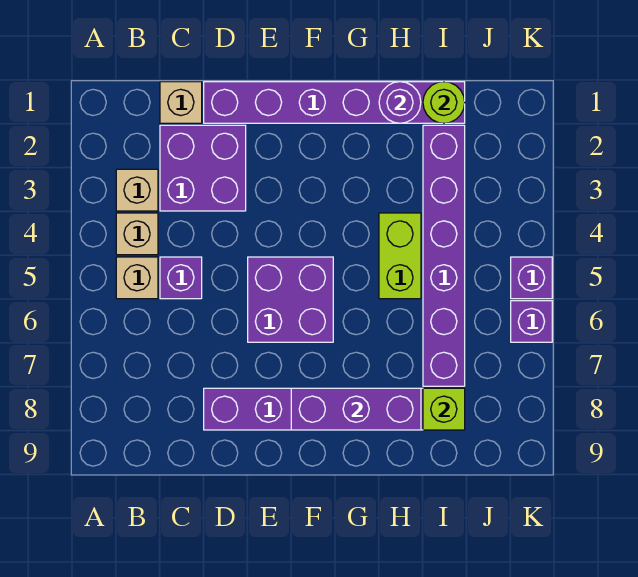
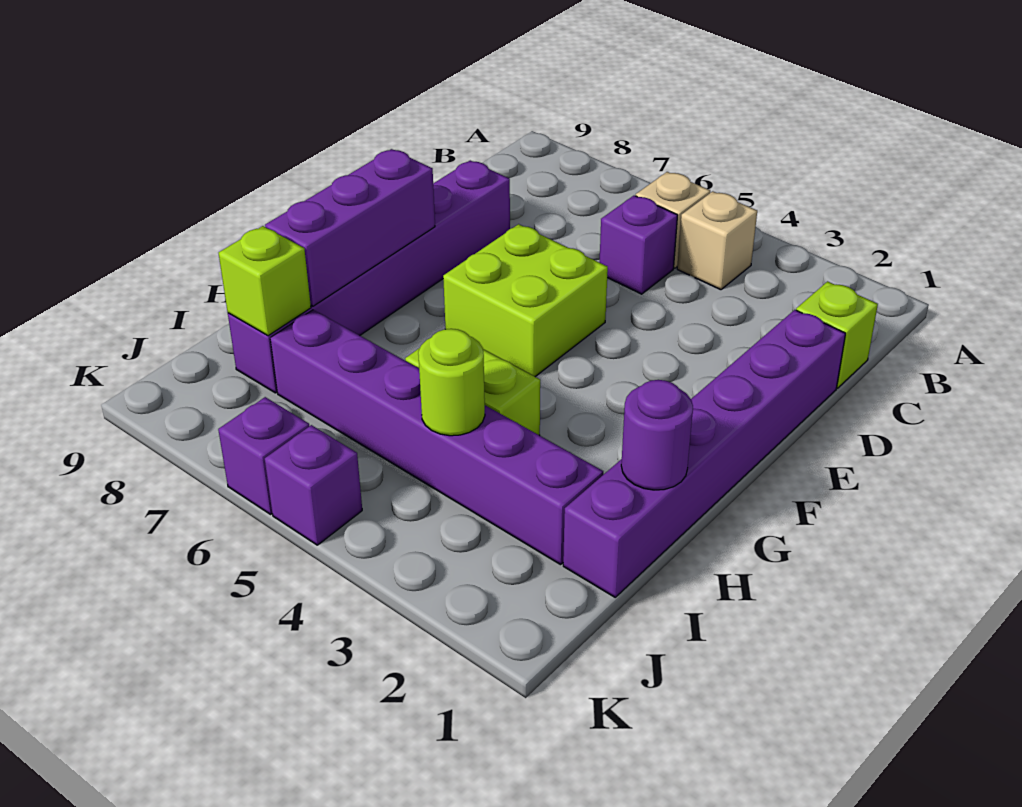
tan brick B3 level 1 -> none
tan brick C1 level 1 -> lime brick C1 level 1
purple brick C2:D3 level 1 -> none
purple brick E5:F6 level 1 -> lime brick E5:F6 level 1
lime round brick I1 level 2 -> lime round brick I4 level 2

